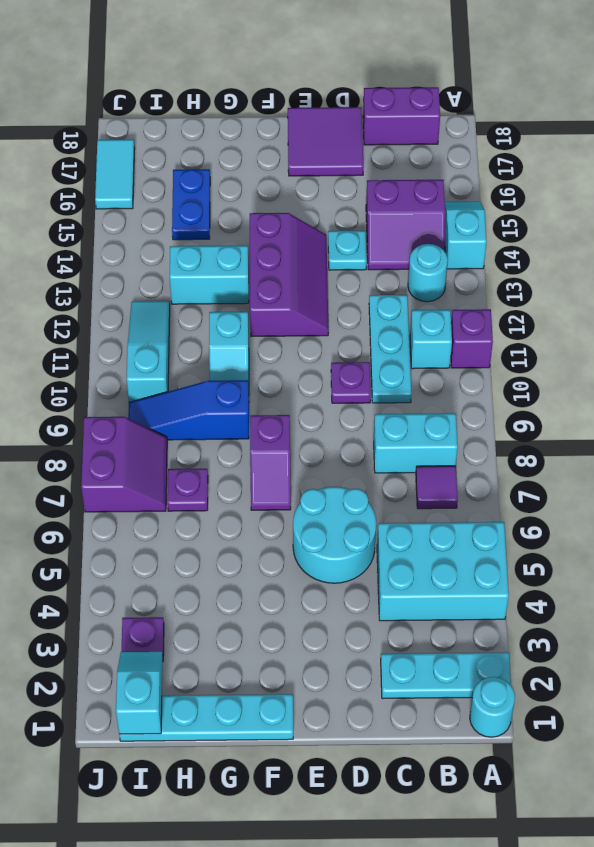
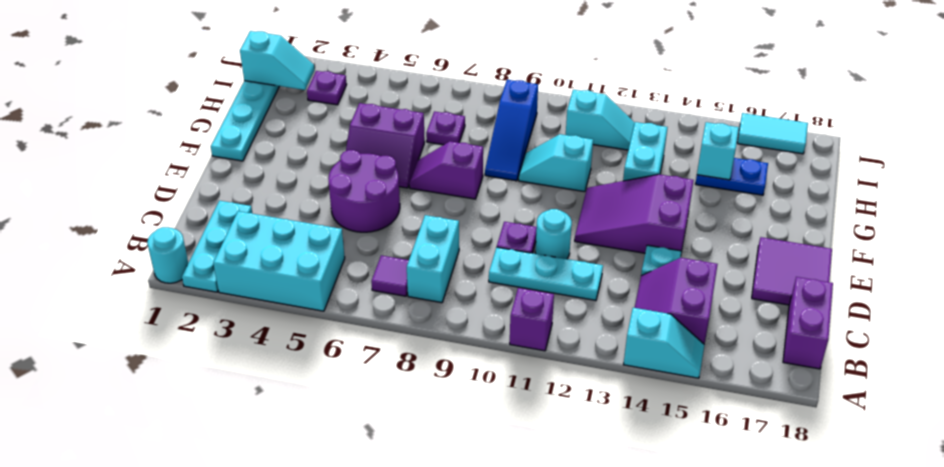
cyan brick A4:C5 level 1 -> cyan brick A3:B5 level 1
cyan brick B11 level 1 -> cyan brick H15 level 2
cyan round brick B13 level 1 -> cyan round brick D11 level 1
cyan round brick D5:E6 level 1 -> purple round brick D5:E6 level 1
purple slope E12:F14 level 1 top F -> purple slope E12:F14 level 1 top 14
blue slope G9:I9 level 1 top G -> blue slope G9:I9 level 1 top I
purple slope I7:J8 level 1 top J -> purple slope F5:G6 level 1 top G
cyan slope I10:I12 level 1 top 10 -> cyan slope I11:I12 level 1 top 11

